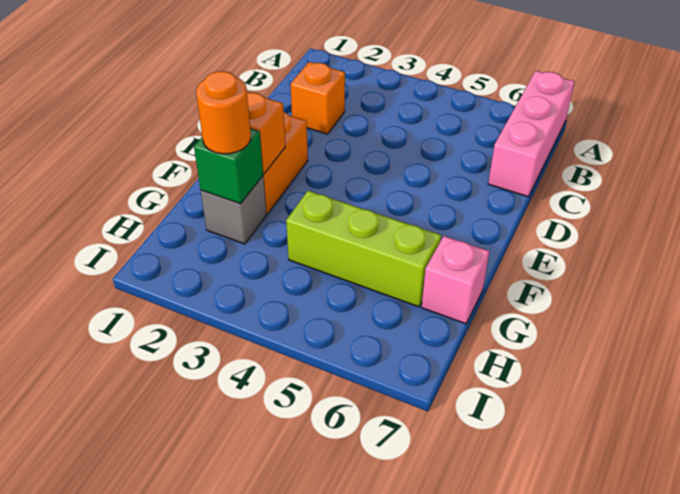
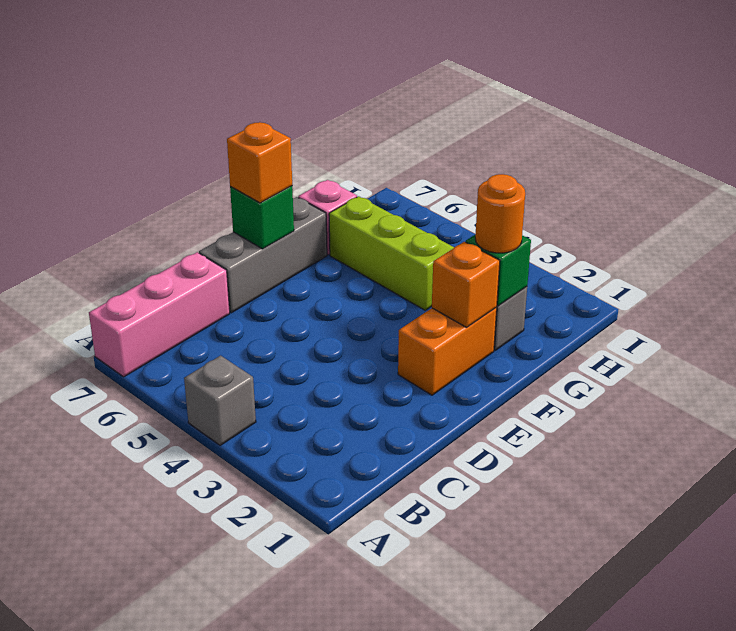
none -> grey brick A4 level 1
orange brick C2 level 1 -> orange brick E7 level 3
none -> grey brick D7:F7 level 1
none -> green brick E7 level 2

